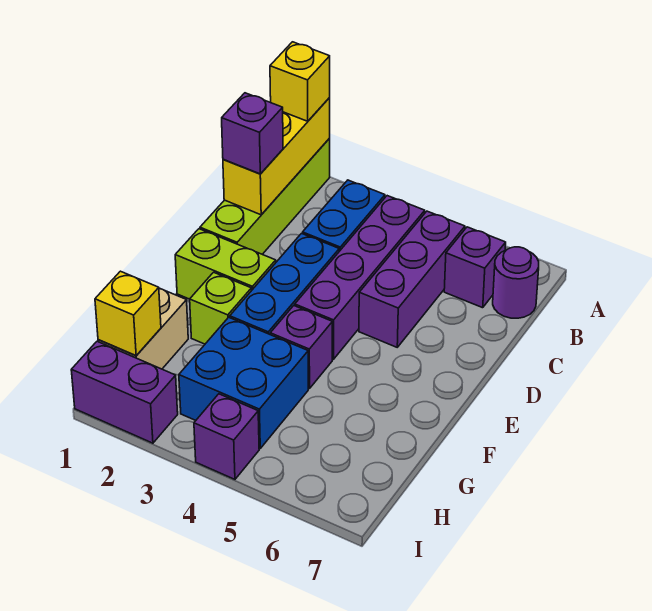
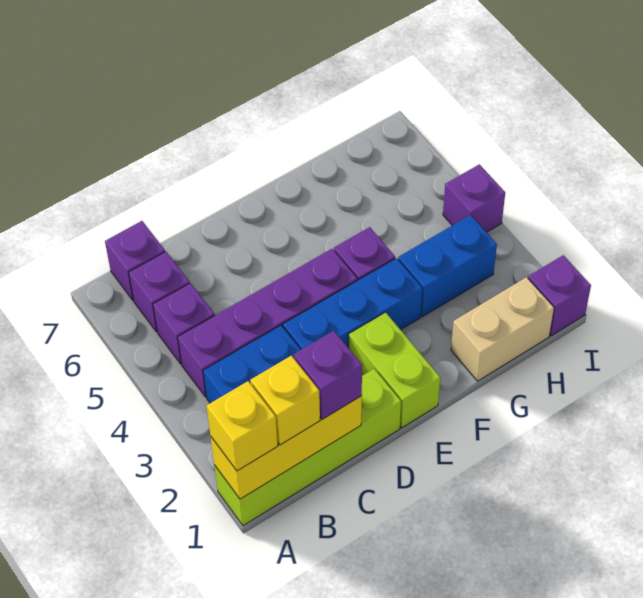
purple brick B5:D5 level 1 -> purple brick B5 level 1
purple round brick B7 level 1 -> purple brick B7 level 1
lime brick F2 level 1 -> none
blue brick G3:H4 level 1 -> blue brick G3:H3 level 1
yellow brick H1 level 2 -> yellow brick B1 level 3
purple brick I1:I2 level 1 -> purple brick I1 level 1

